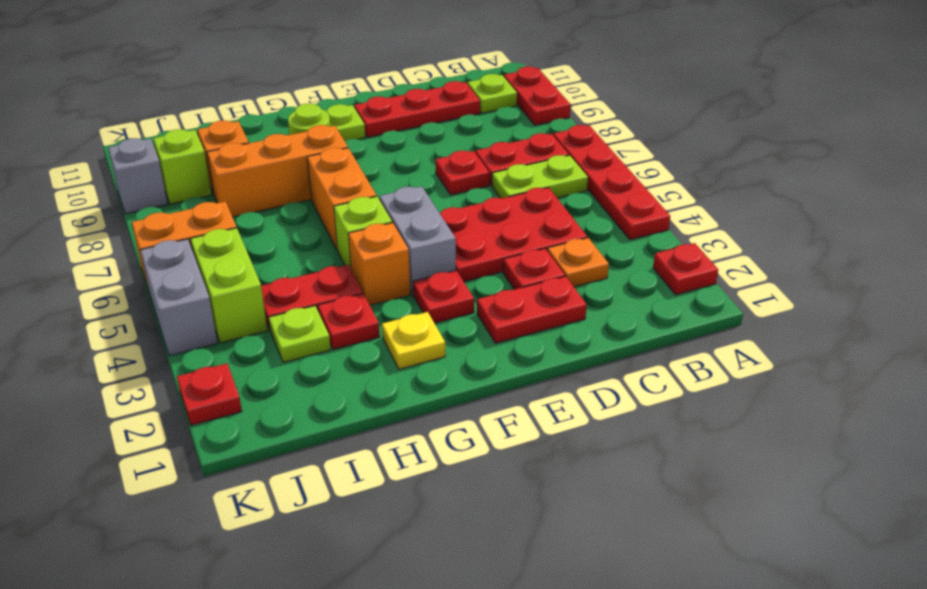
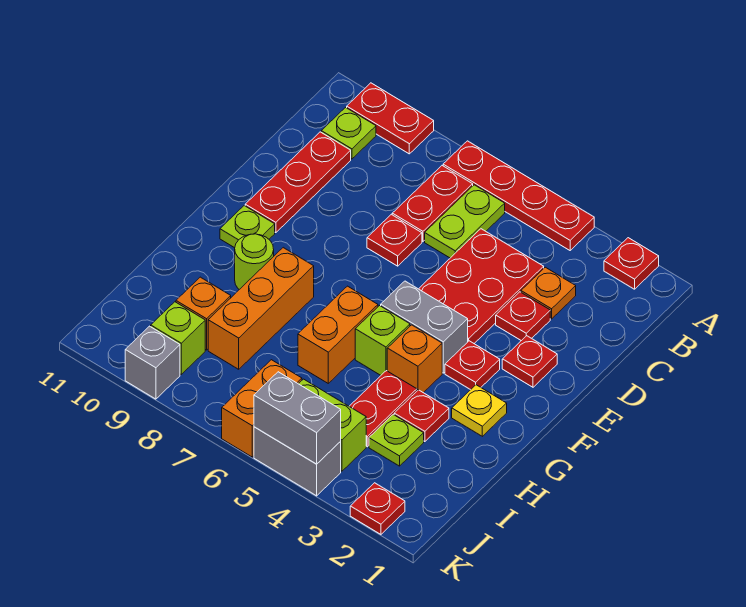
red plate D2:E2 level 1 -> red plate E2 level 1
orange brick G6:G7 level 1 -> orange brick G6:H6 level 1
none -> grey brick K4:K5 level 2

